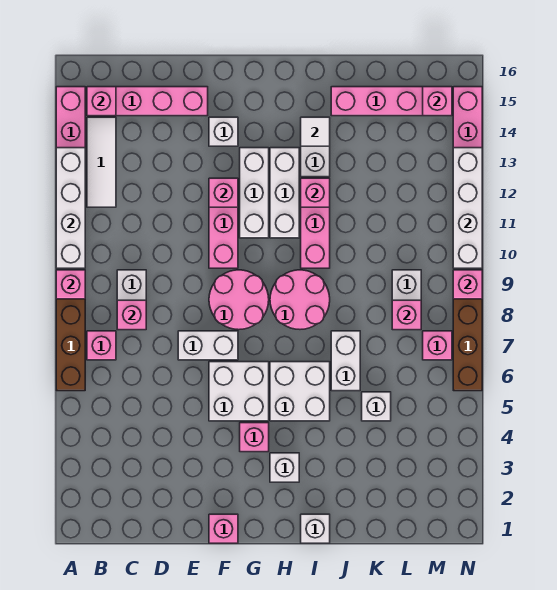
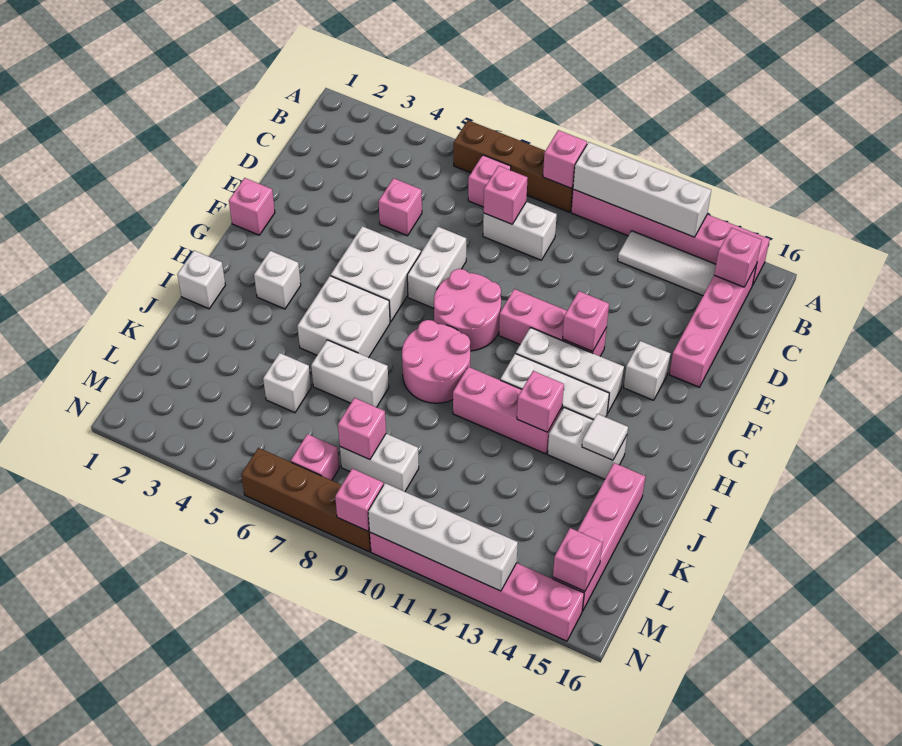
pink brick G4 level 1 -> pink brick D5 level 1

